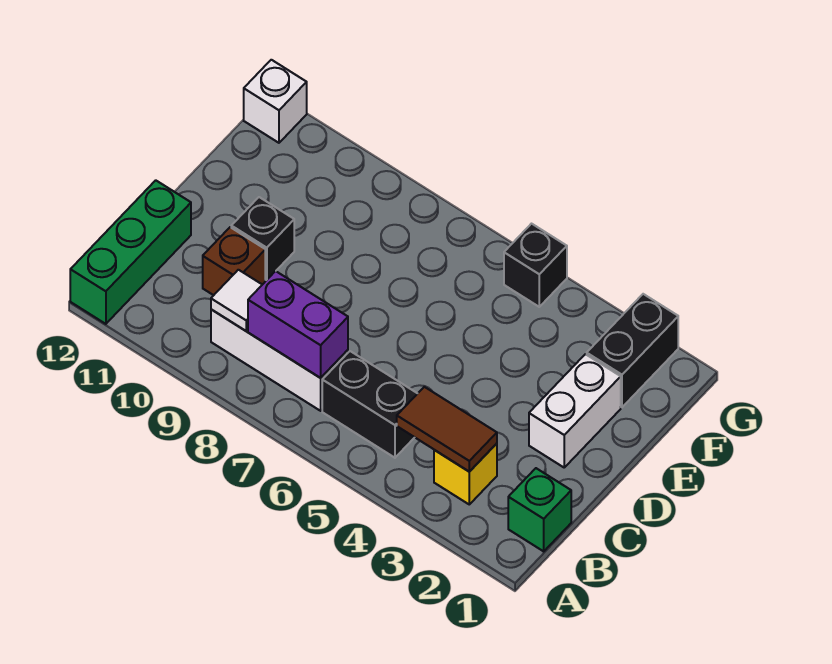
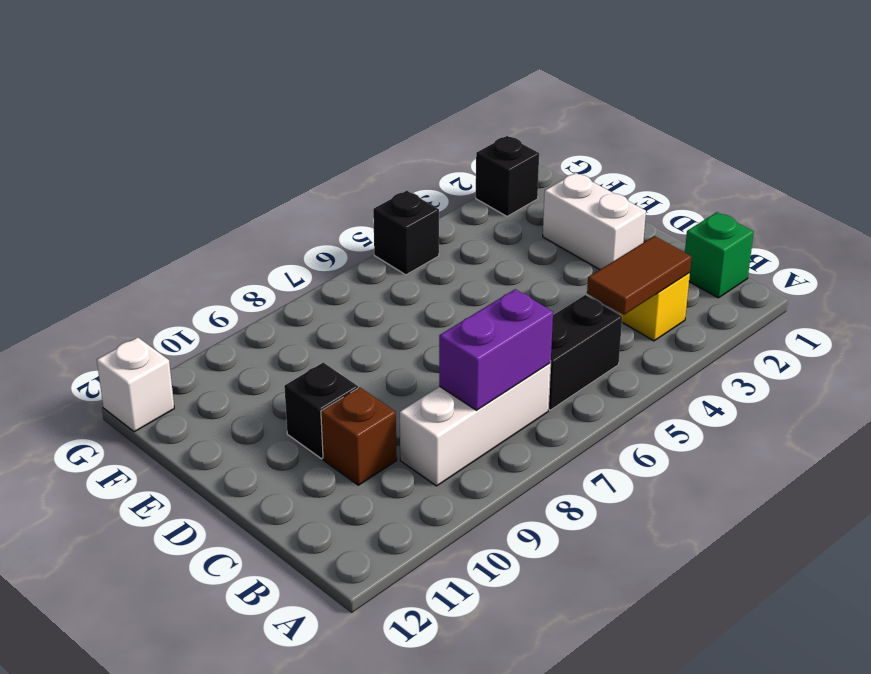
green brick A12:C12 level 1 -> none
white tile B9 level 2 -> none
black brick F2:G2 level 1 -> black brick G2 level 1

